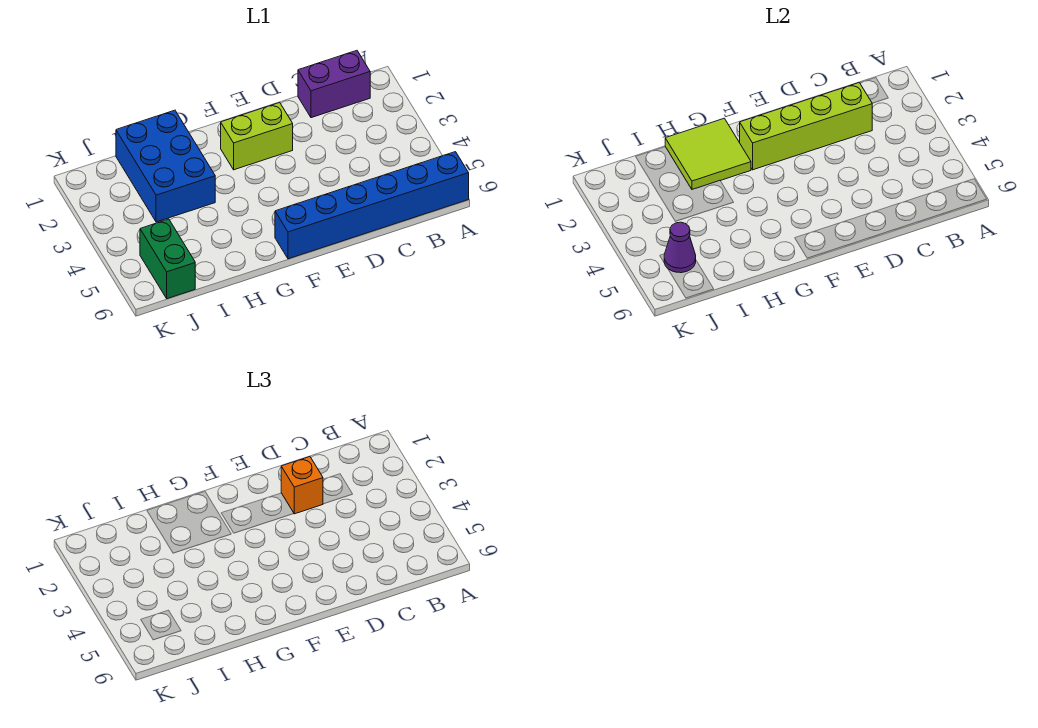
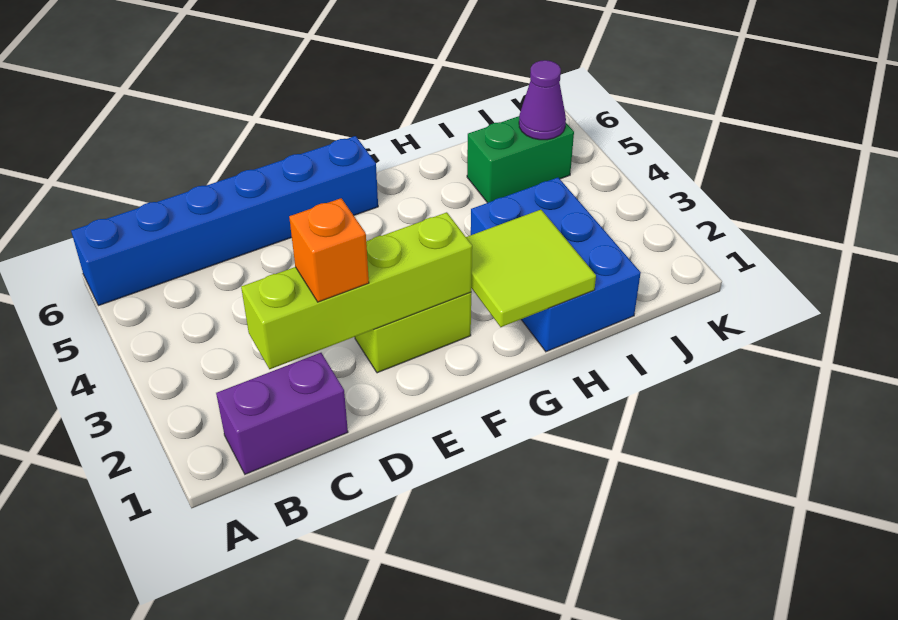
green brick J5:J6 level 1 -> green brick I5:J5 level 1

